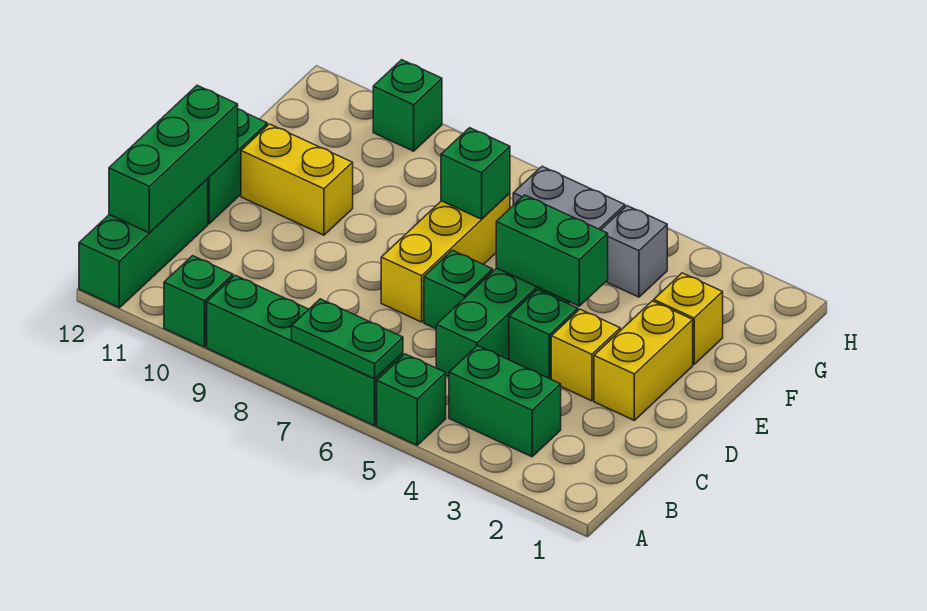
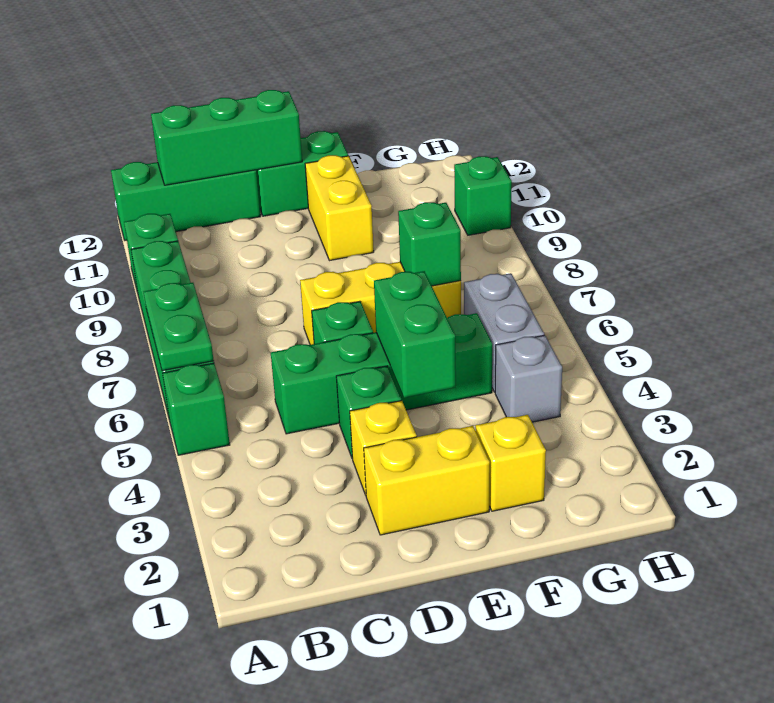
green brick B3:B4 level 1 -> none

